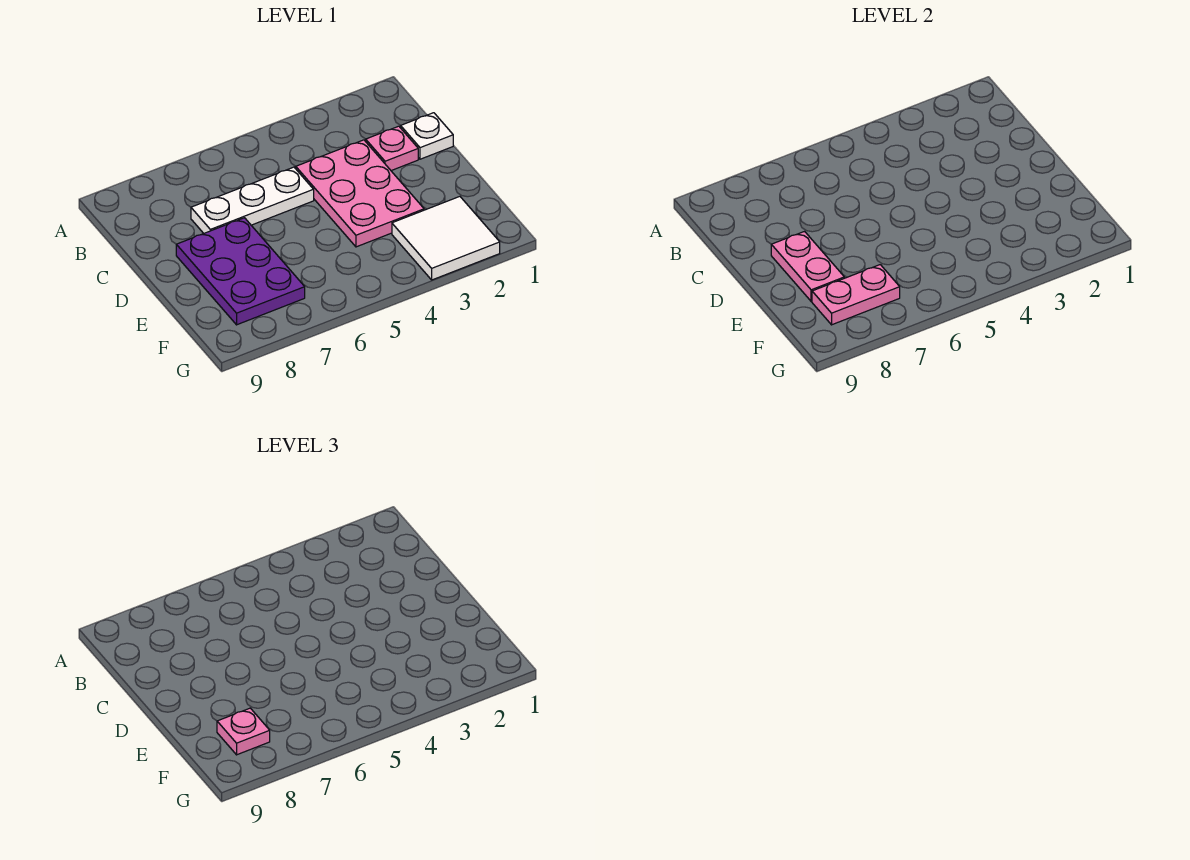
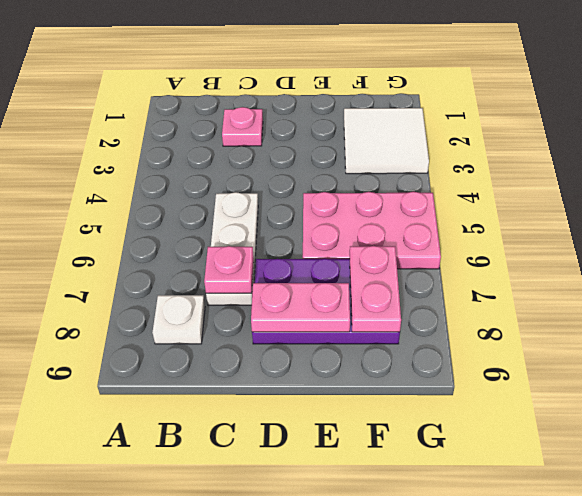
white plate C1 level 1 -> white plate B8 level 1
pink plate C3:E4 level 1 -> pink plate E5:G6 level 1
pink plate F8 level 3 -> pink plate C7 level 2

